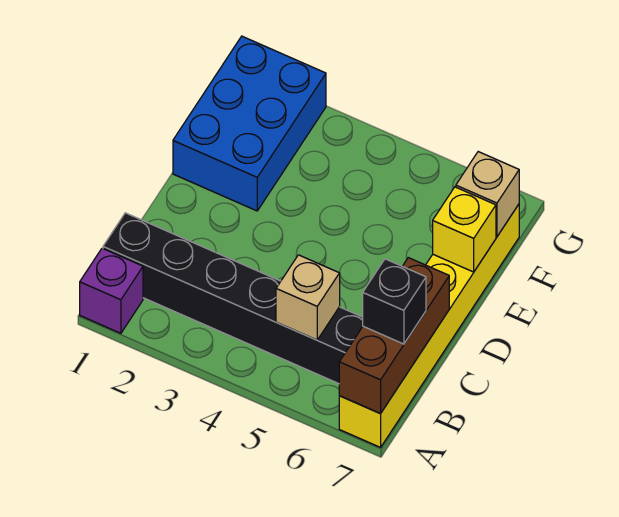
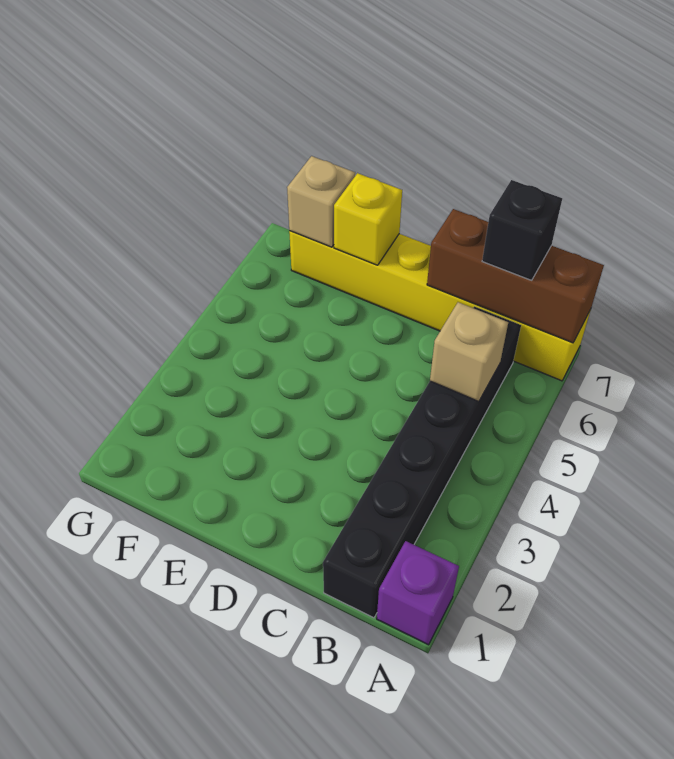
blue brick E1:G2 level 1 -> none

